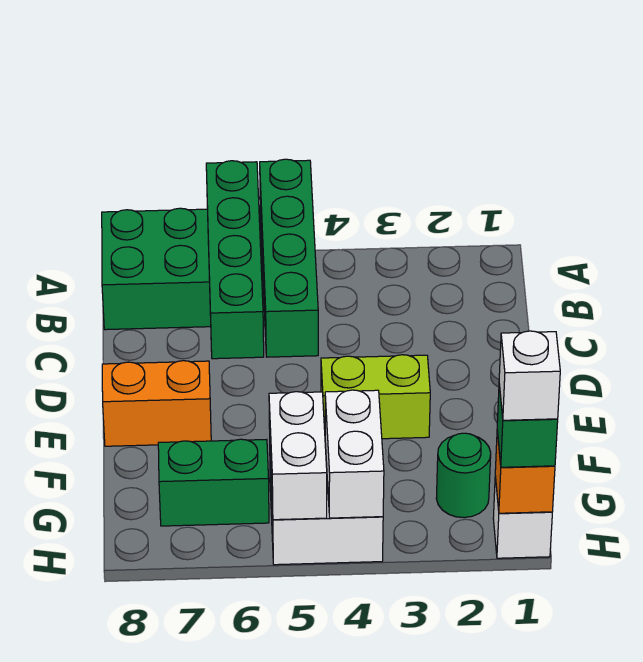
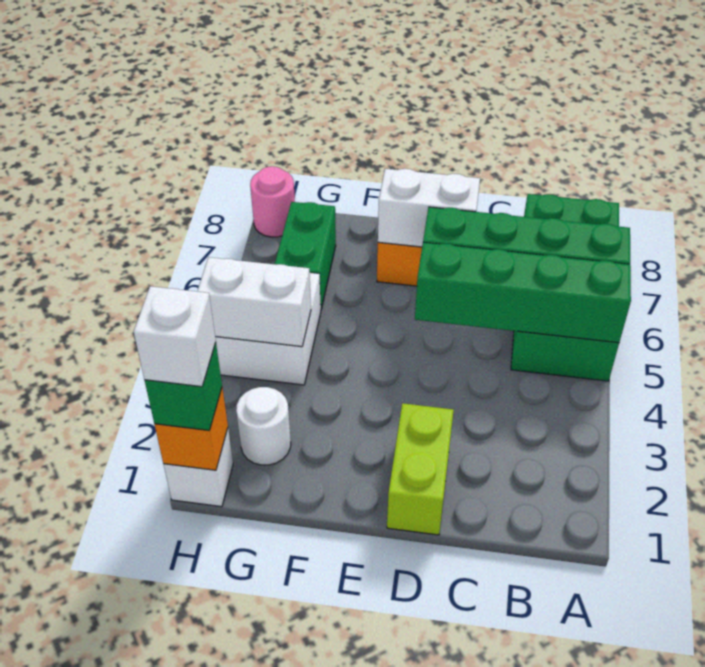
lime brick E3:E4 level 1 -> lime brick D1:D2 level 1
green round brick G2 level 1 -> white round brick G2 level 1
white brick G5:H5 level 2 -> white brick D7:E7 level 2
none -> pink round brick H8 level 1

